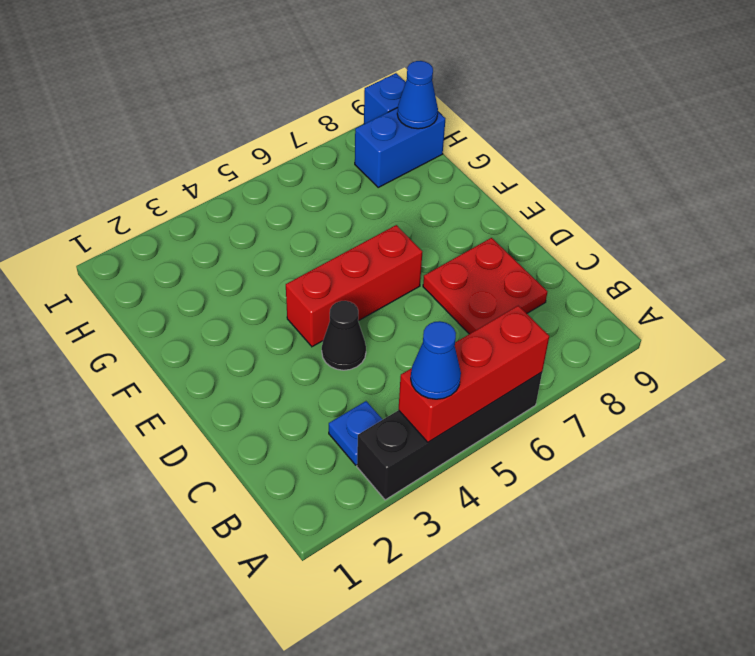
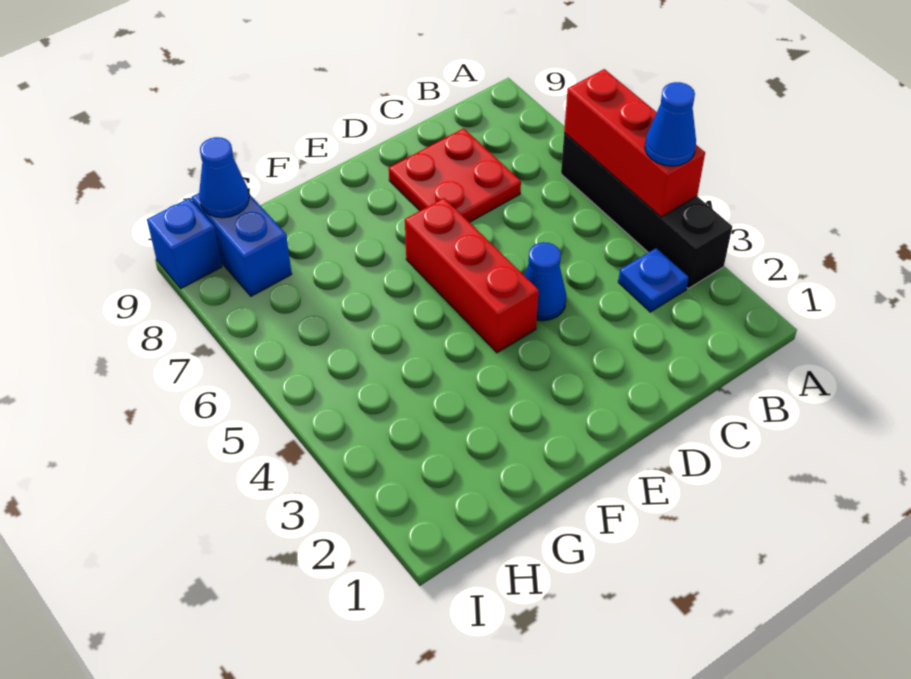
black cone D4 level 1 -> blue cone D4 level 1

